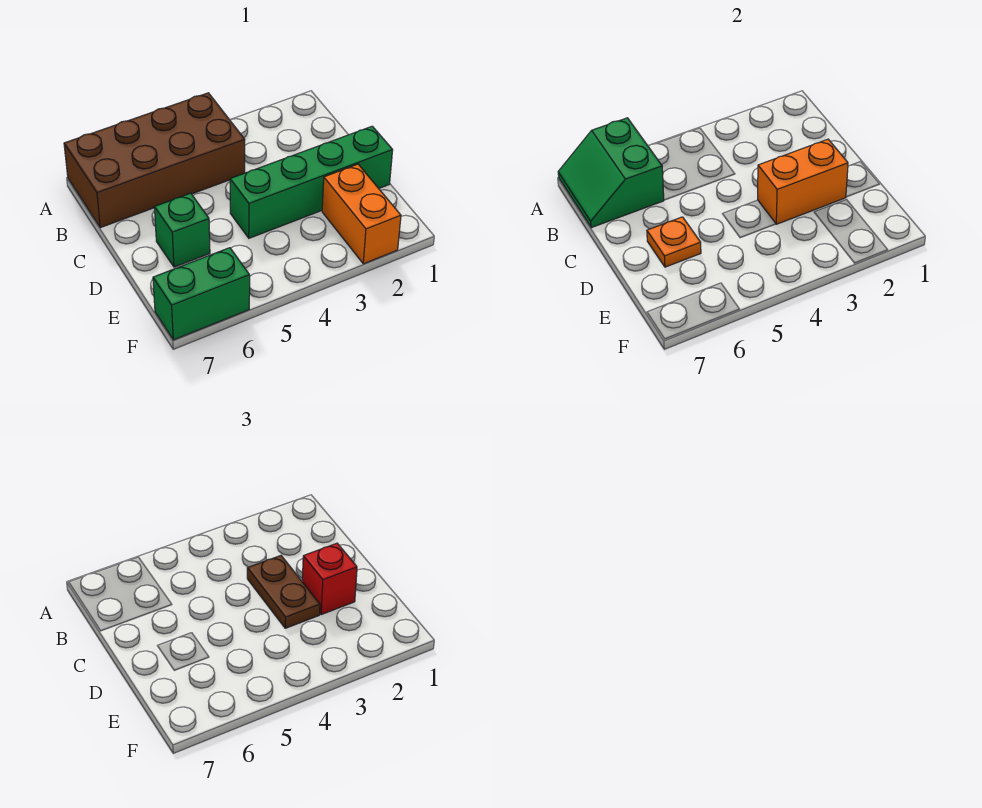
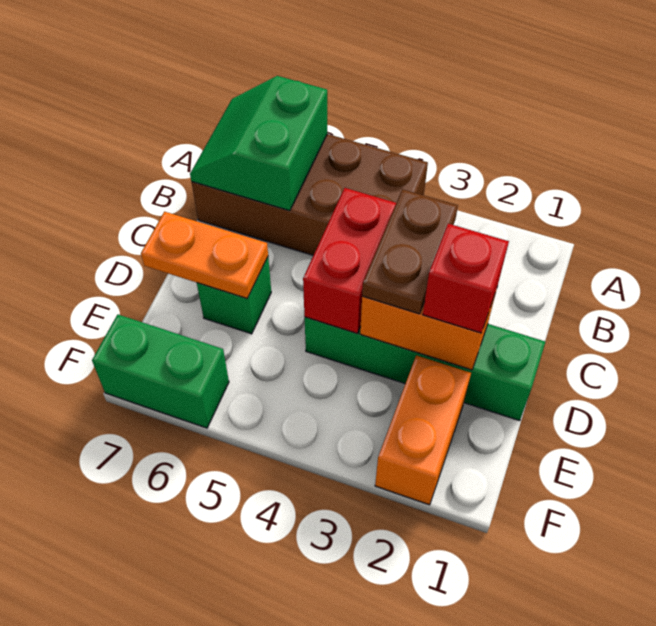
none -> red brick C4:D4 level 2
orange plate D6 level 2 -> orange plate D6:D7 level 2

